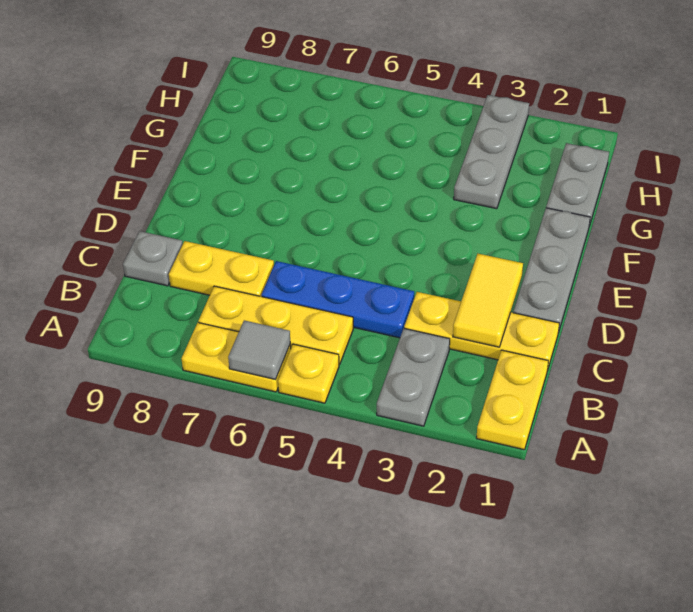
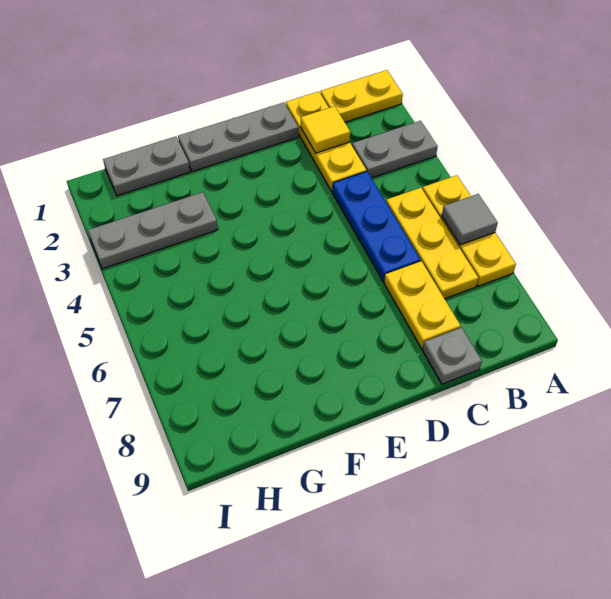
yellow tile C2:D2 level 2 -> yellow tile C2 level 2

